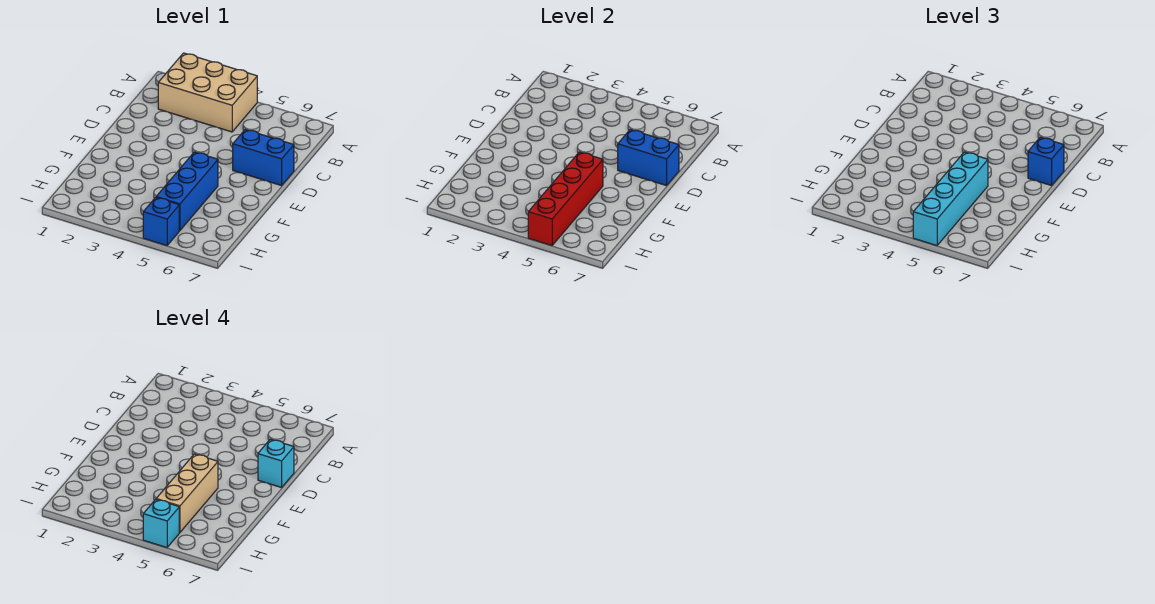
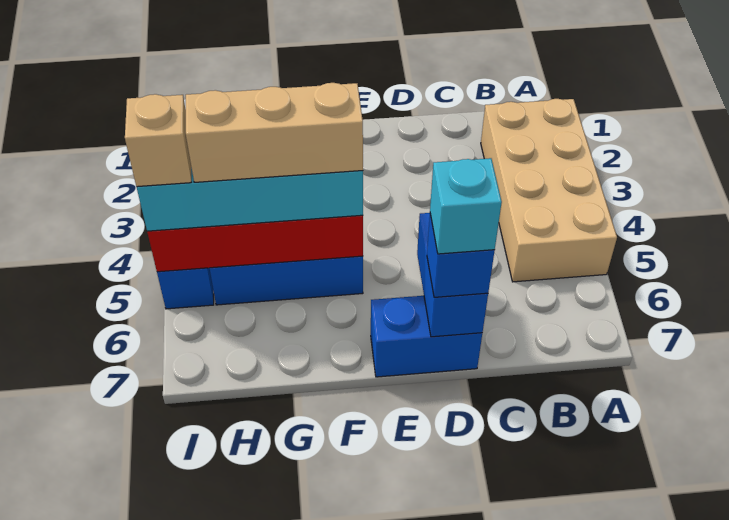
tan brick A2:B4 level 1 -> tan brick A2:B5 level 1
blue brick D6:D7 level 1 -> blue brick D7:E7 level 1
cyan brick I5 level 4 -> tan brick I5 level 4

